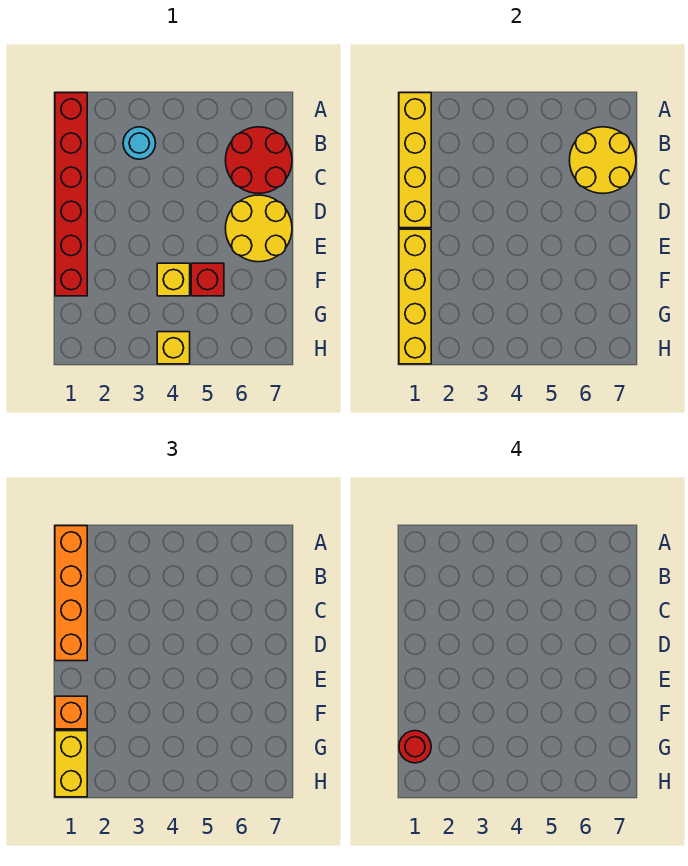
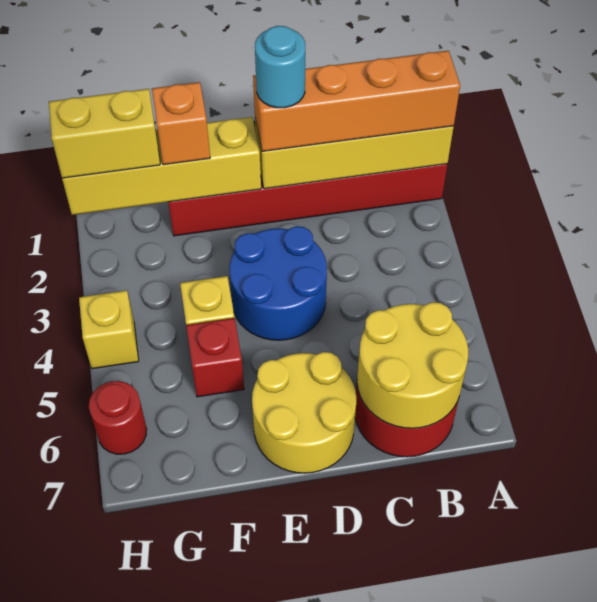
cyan round brick B3 level 1 -> cyan round brick D1 level 4
none -> blue round brick D3:E4 level 1
red round brick G1 level 4 -> red round brick H6 level 1

